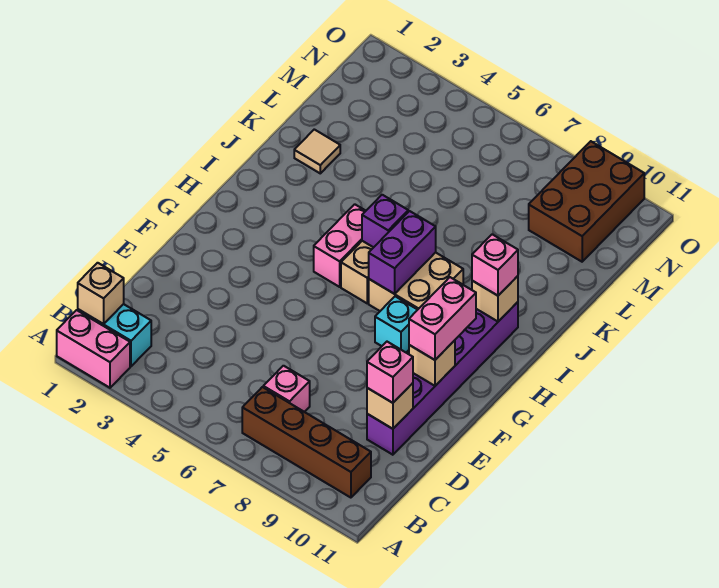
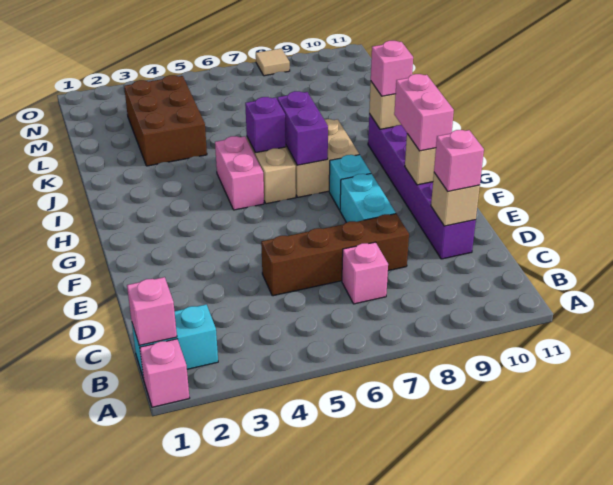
pink brick A1:A2 level 1 -> pink brick A1 level 1
tan brick B1 level 2 -> pink brick B1 level 2
brown brick B7:B10 level 1 -> brown brick D5:D8 level 1
none -> cyan brick E8:F8 level 1
tan tile K2 level 1 -> tan tile O8 level 1
brown brick M9:O10 level 1 -> brown brick K3:M4 level 1

